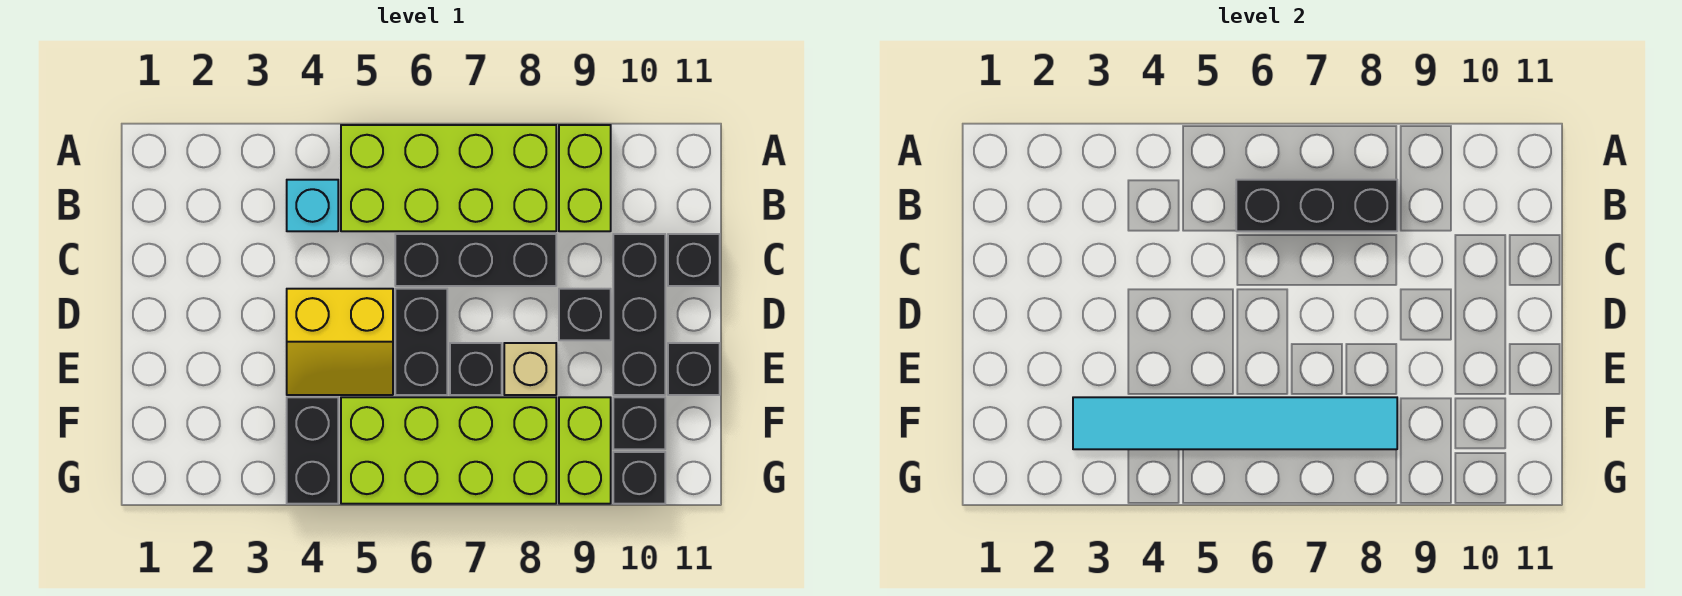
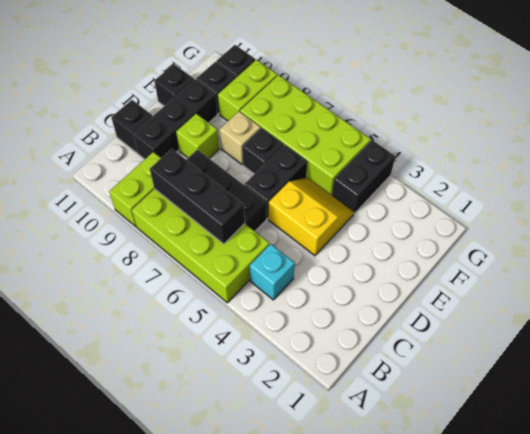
black brick D9 level 1 -> lime brick D9 level 1
cyan tile F3:F8 level 2 -> none

